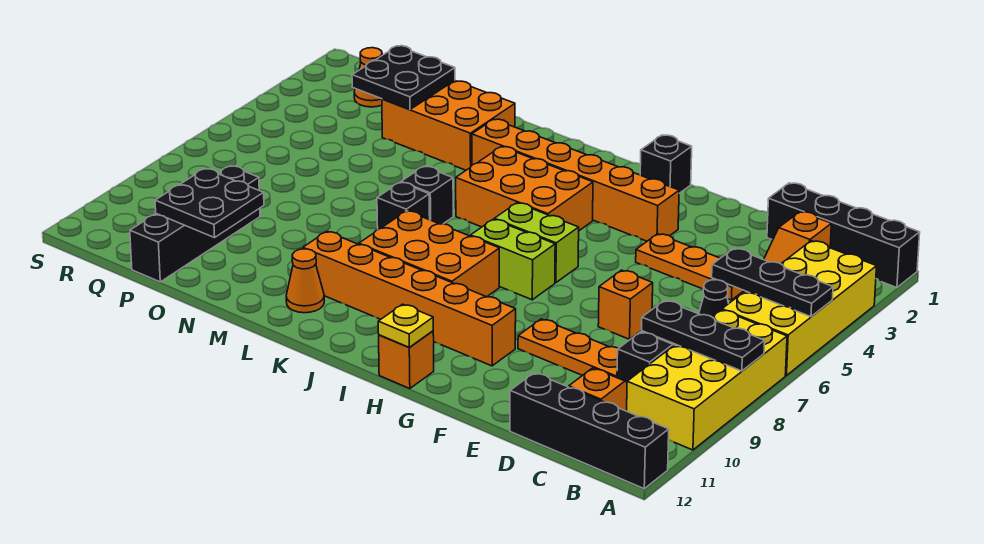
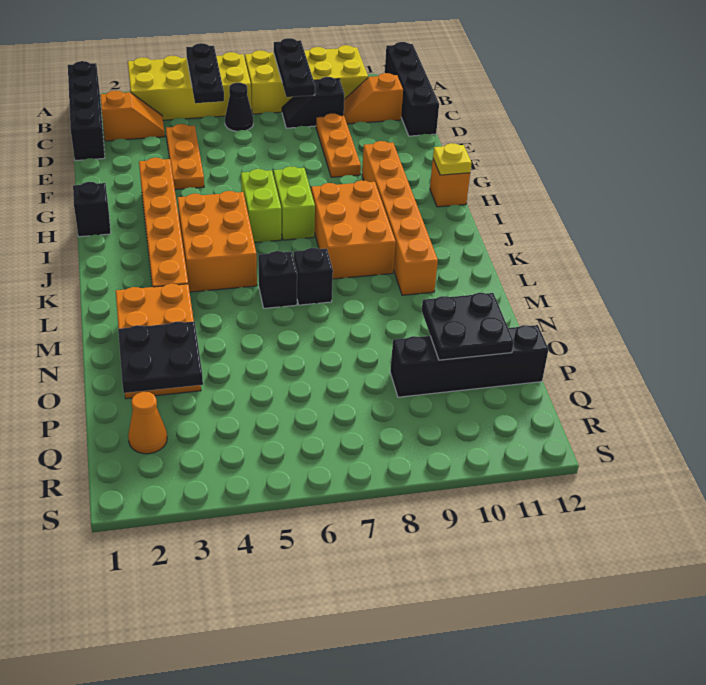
orange brick E7 level 1 -> none
orange cone L11 level 1 -> none

